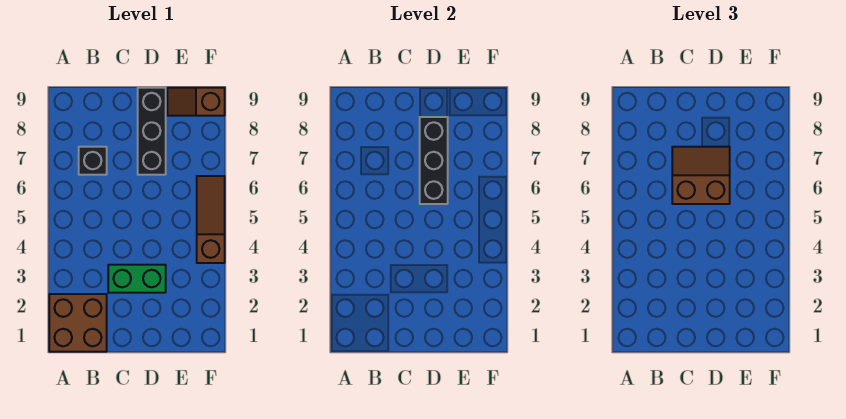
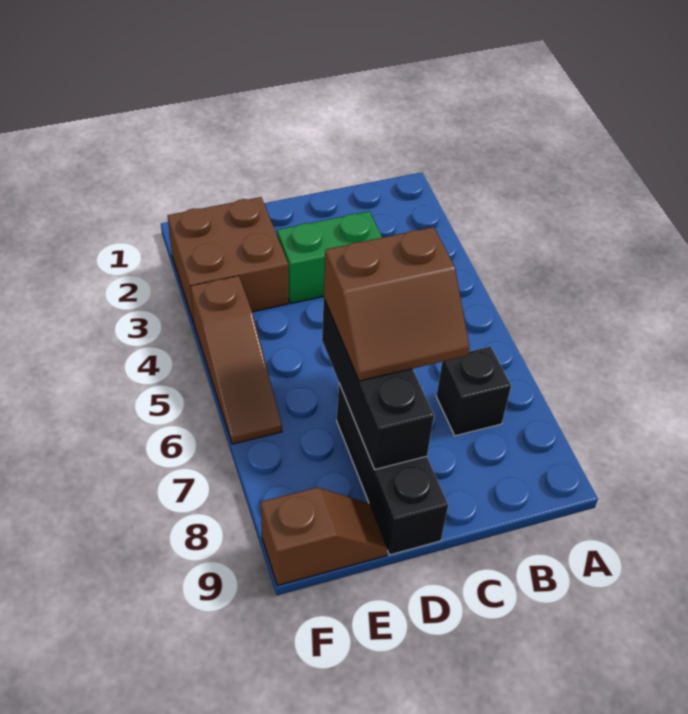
brown brick A1:B2 level 1 -> brown brick E2:F3 level 1

